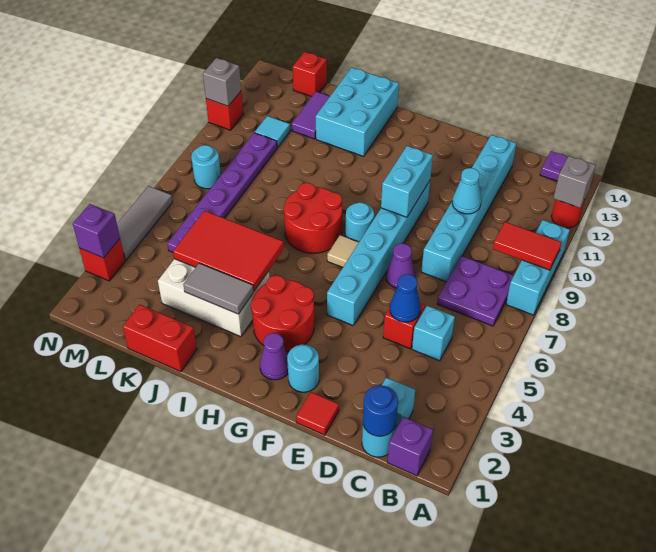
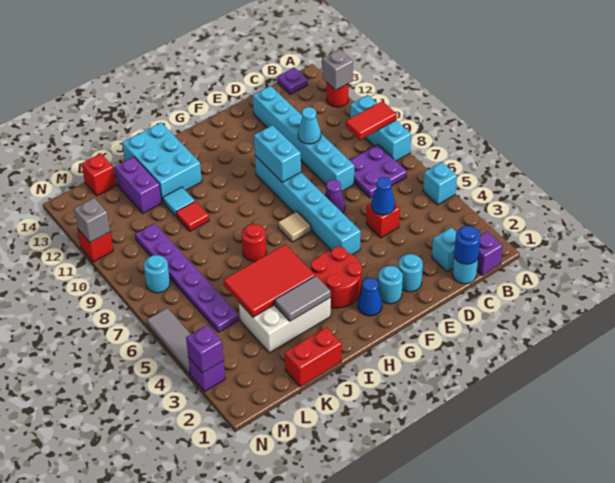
cyan brick C5 level 1 -> cyan brick A5 level 1
red tile E1 level 1 -> red tile J10 level 1
purple cone G2 level 1 -> blue cone G2 level 1
cyan round brick G8 level 1 -> cyan round brick E2 level 1
red round brick H7:I8 level 1 -> red round brick I7 level 1
purple tile K12:K13 level 1 -> purple brick K12:K13 level 1
cyan tile L11 level 1 -> cyan tile J11 level 1
red brick N3 level 1 -> purple brick N3 level 1

